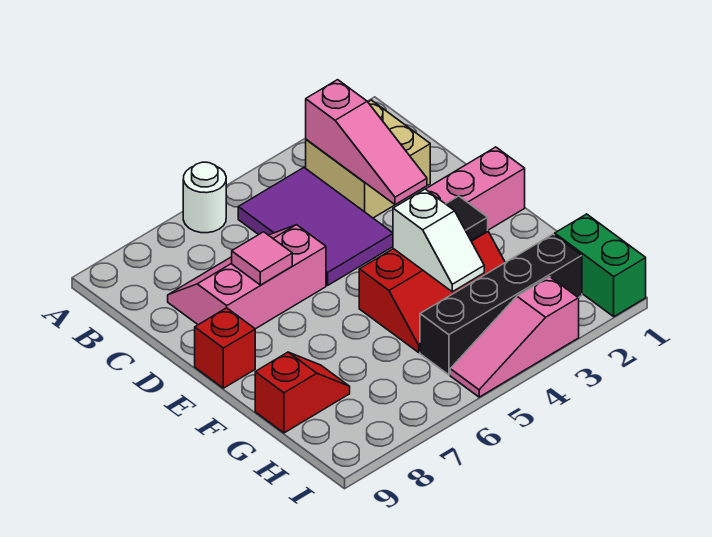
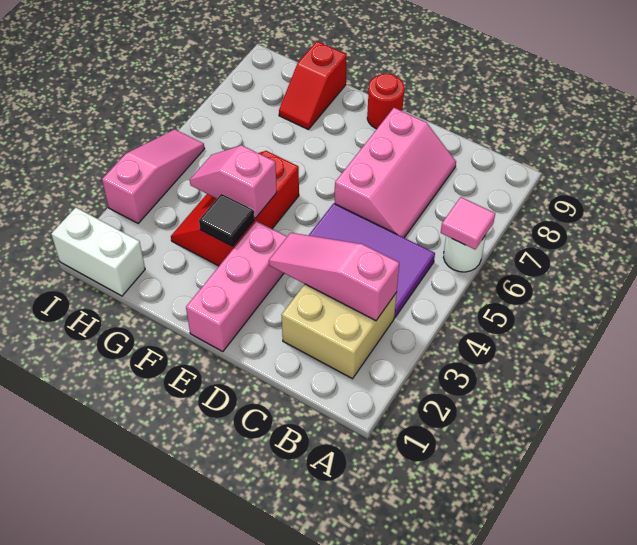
pink tile D7 level 2 -> pink tile A6 level 2
red brick E9 level 1 -> red round brick E9 level 1
white slope F4:G4 level 2 top F -> pink slope F4:G4 level 2 top F
green brick H1:I1 level 1 -> white brick H1:I1 level 1
black brick H2:H5 level 1 -> none

